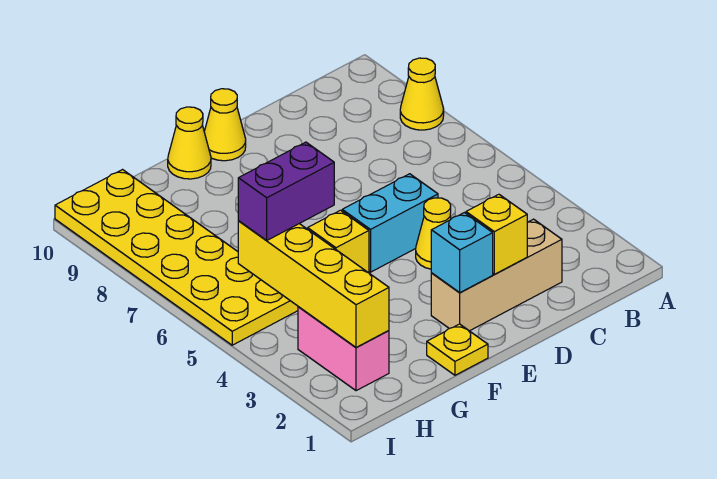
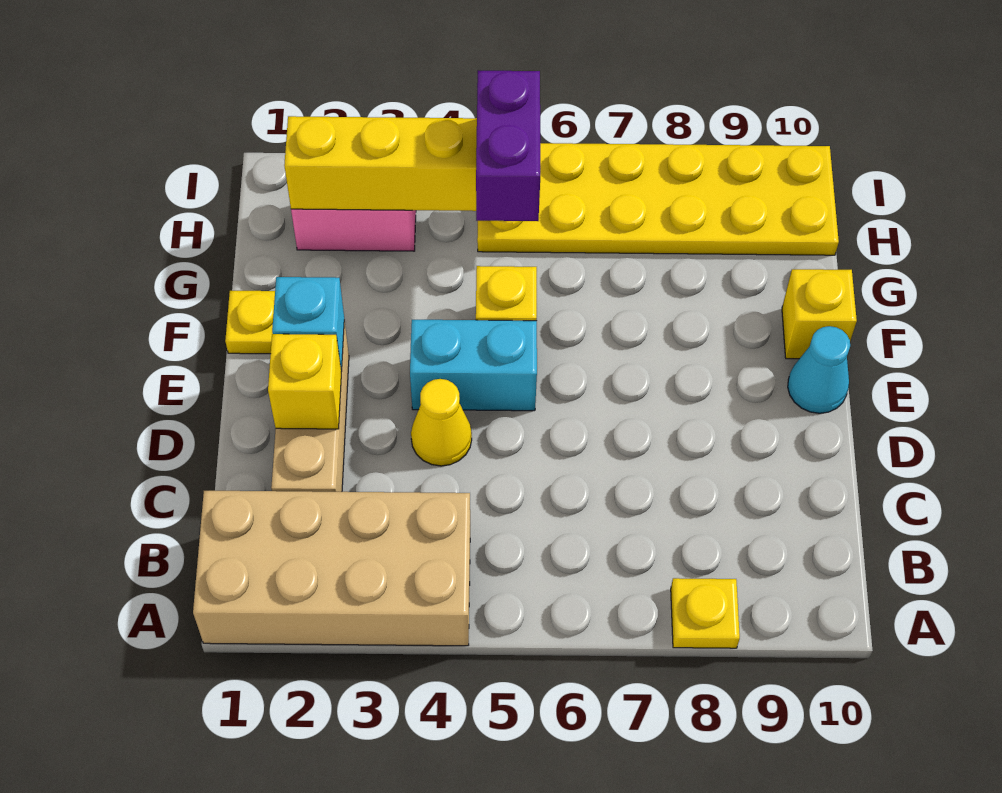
none -> tan brick A1:B4 level 1
yellow cone A8 level 1 -> yellow plate A8 level 1
cyan brick D5:E5 level 1 -> cyan brick E4:E5 level 1
yellow cone E10 level 1 -> cyan cone E10 level 1
yellow cone F10 level 1 -> yellow brick F10 level 1

